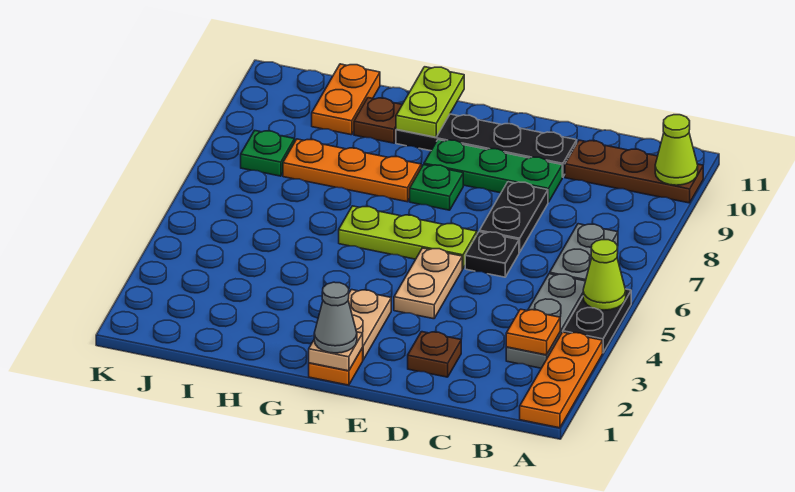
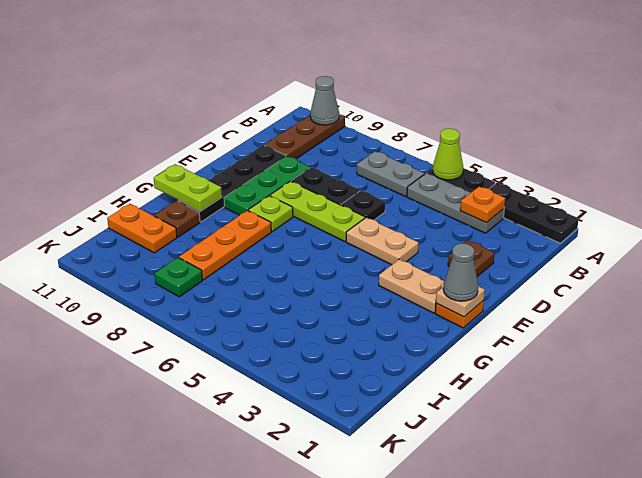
orange plate A1:A3 level 1 -> black plate A1:A3 level 1
lime cone A10 level 2 -> grey cone A10 level 2
lime plate E6:G6 level 1 -> lime plate E6:E8 level 1
green plate F8 level 1 -> lime plate F8 level 1

